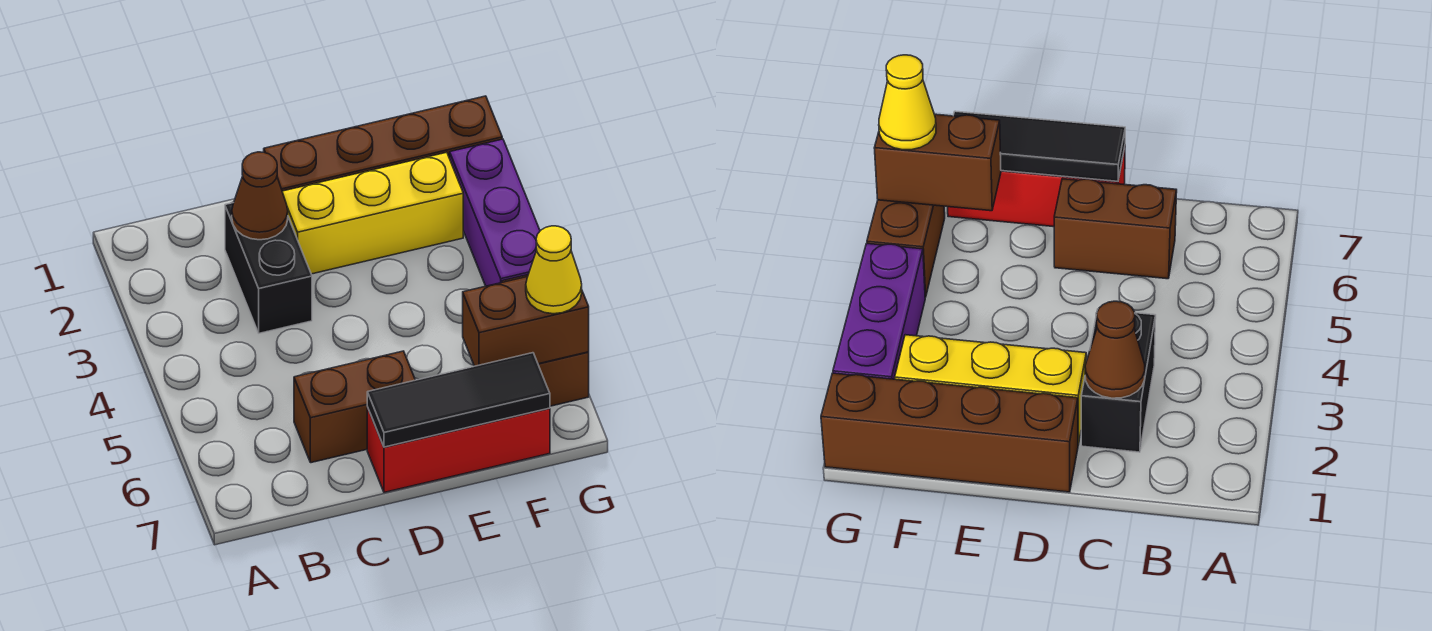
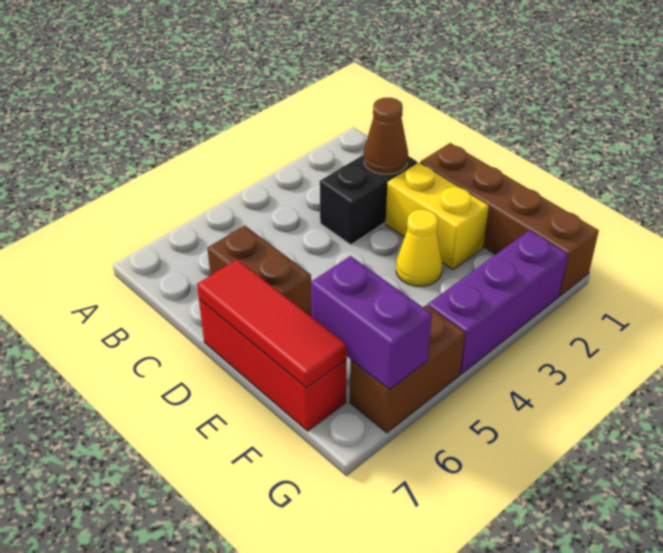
yellow brick D2:F2 level 1 -> yellow brick D2:E2 level 1
black tile D7:F7 level 2 -> red tile D7:F7 level 2
brown brick F6:G6 level 2 -> purple brick F6:G6 level 2
yellow cone G6 level 3 -> yellow cone E3 level 1

